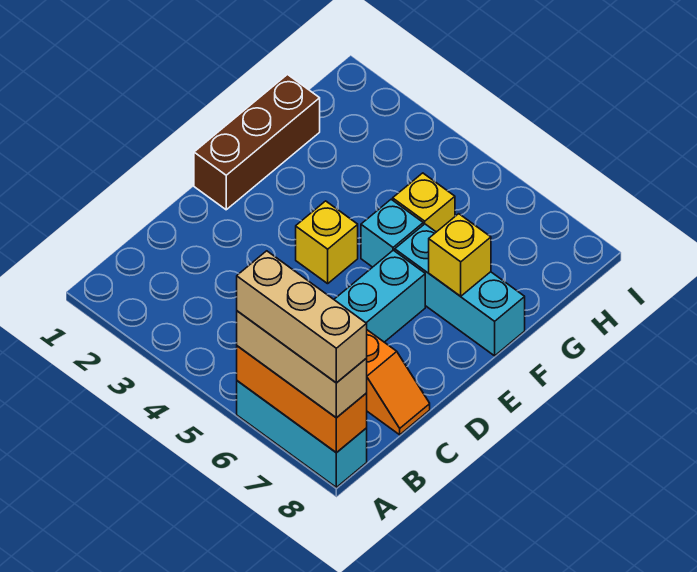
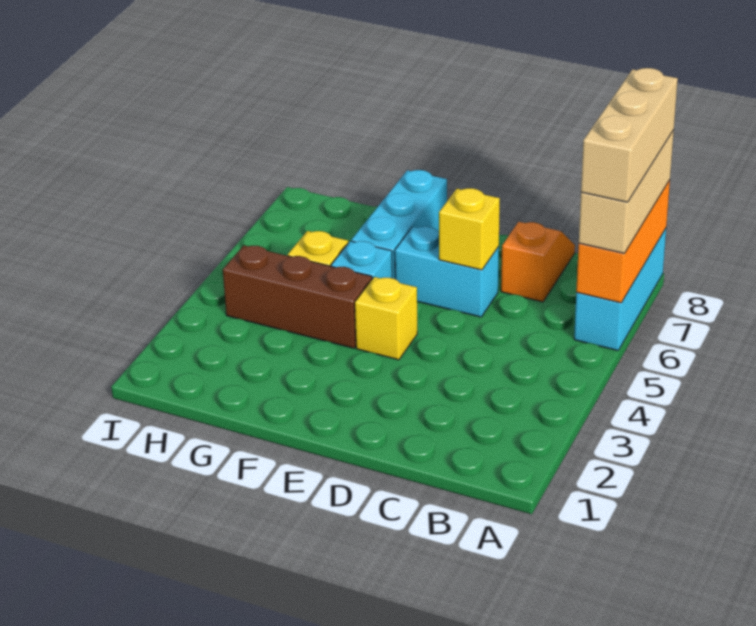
brown brick E1:G1 level 1 -> brown brick F4:H4 level 1
yellow brick F7 level 2 -> yellow brick D6 level 2

